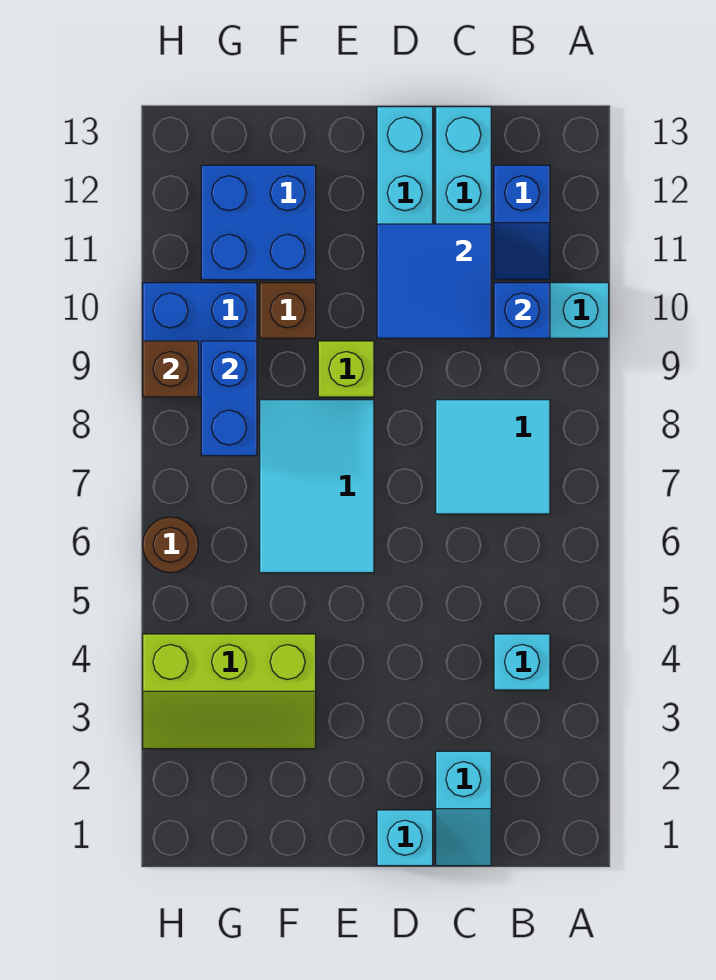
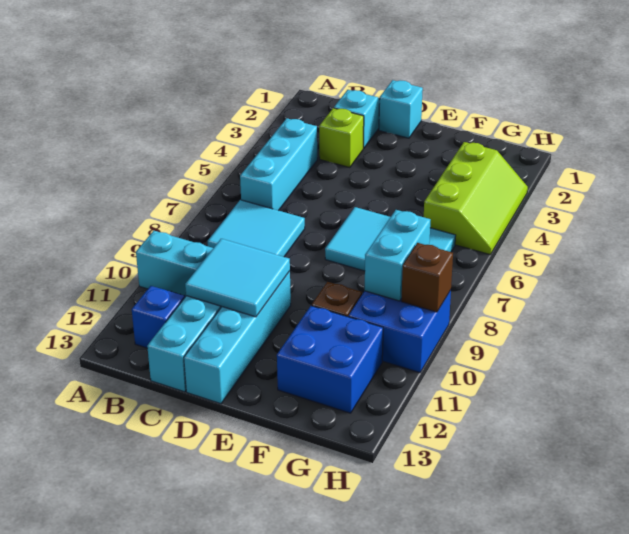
cyan brick B4 level 1 -> cyan brick B4:B6 level 1
blue brick B10 level 2 -> none
blue tile C10:D11 level 2 -> cyan tile C10:D11 level 2
cyan tile E6:F8 level 1 -> cyan tile E6:G7 level 1
lime brick E9 level 1 -> lime brick C3 level 1
lime slope F3:H4 level 1 top 4 -> lime slope G3:H5 level 1 top G
blue brick G8:G9 level 2 -> cyan brick G8:G9 level 2
brown round brick H6 level 1 -> none

